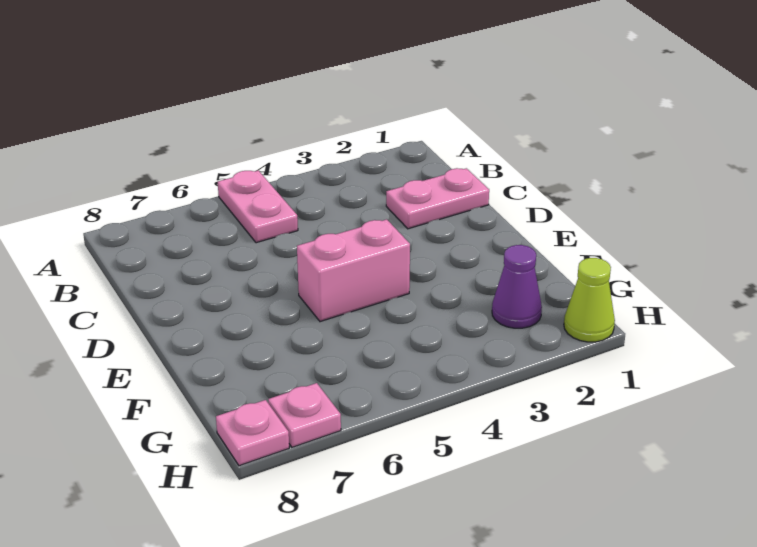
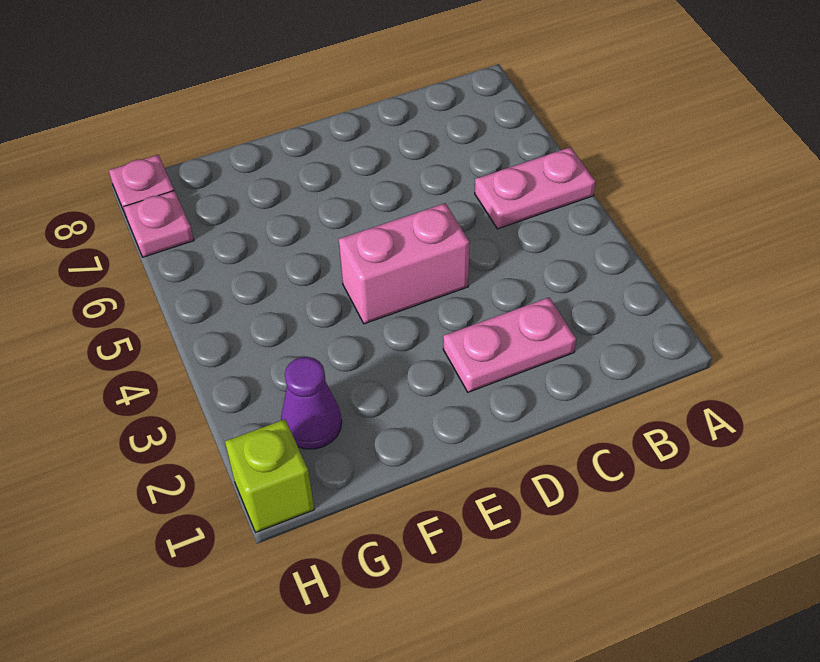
pink plate C1:C2 level 1 -> pink plate C2:D2 level 1
pink brick E4:E5 level 1 -> pink brick D4:E4 level 1
lime cone H1 level 1 -> lime brick H1 level 1

